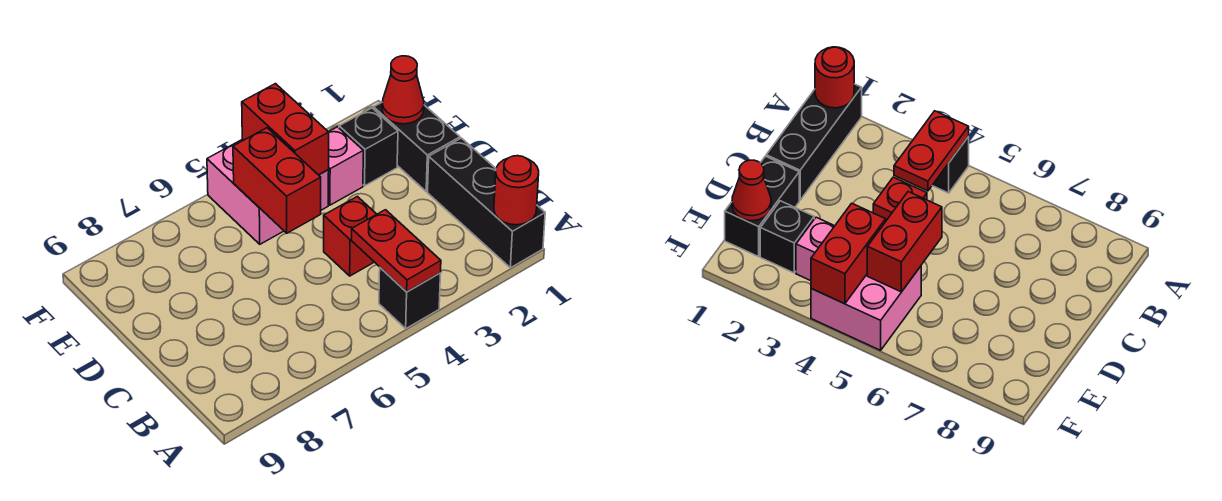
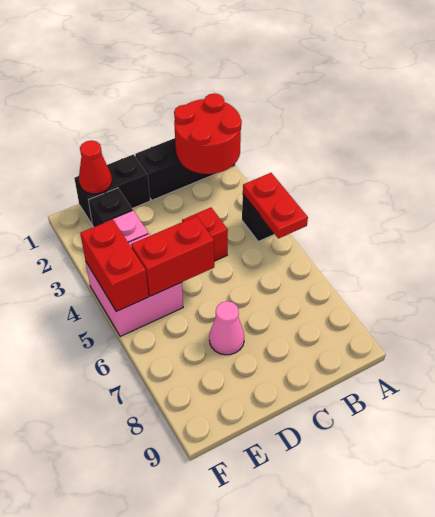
red round brick A1 level 2 -> red round brick A1:B2 level 2
red plate A4:B4 level 2 -> red plate A4:A5 level 2
none -> pink cone D7 level 1
red brick E4:F4 level 2 -> red brick F4:F5 level 2

